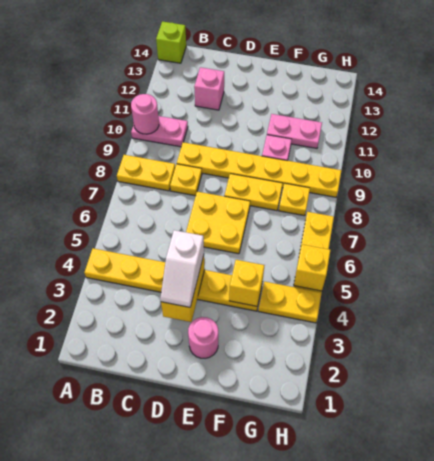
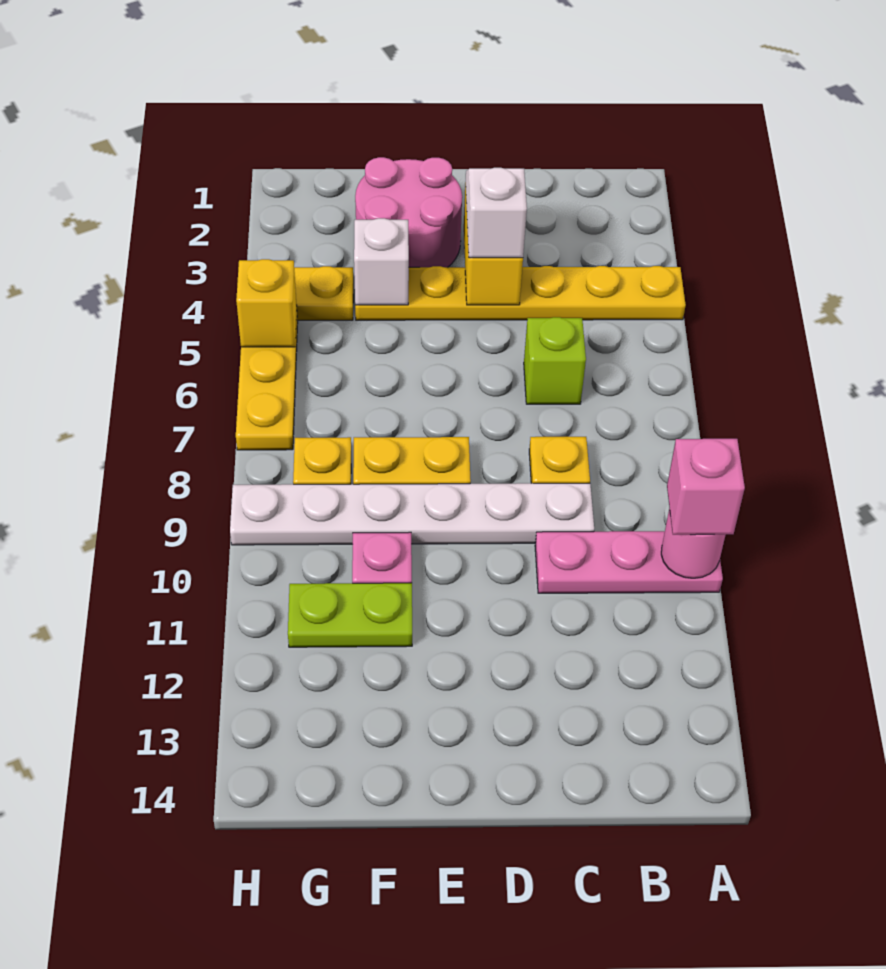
yellow plate A8:B8 level 1 -> none
pink plate A10:B10 level 1 -> pink plate A10:C10 level 1
lime brick A14 level 1 -> lime brick C6 level 1
yellow plate C9:H9 level 1 -> white plate C9:H9 level 1
pink brick C12 level 1 -> pink brick A10 level 3
yellow plate D6:E7 level 1 -> none
pink round brick E2 level 1 -> pink round brick E2:F3 level 1
yellow brick F4 level 2 -> white brick F4 level 2
pink plate F11:G11 level 1 -> lime plate F11:G11 level 1

